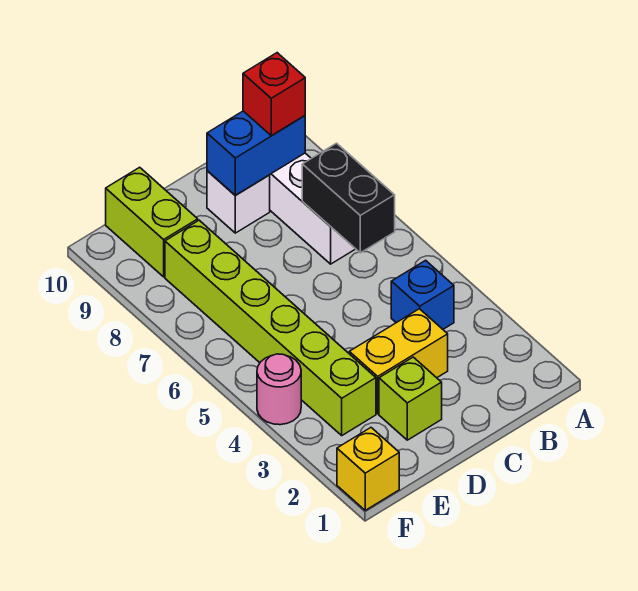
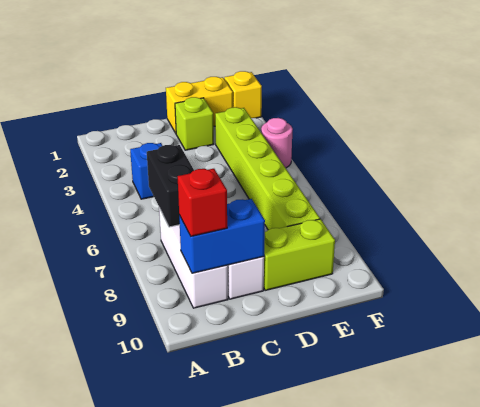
yellow brick C3:D3 level 1 -> yellow brick D1:E1 level 1
lime brick E9:E10 level 1 -> lime brick D9:E9 level 1

